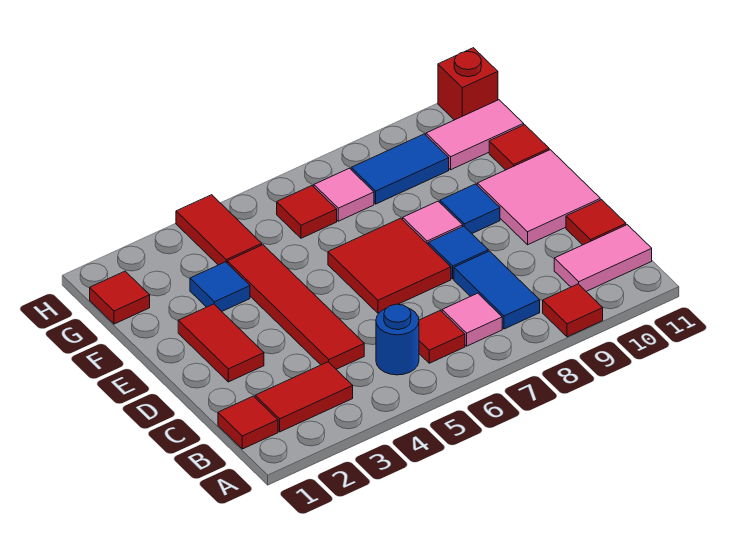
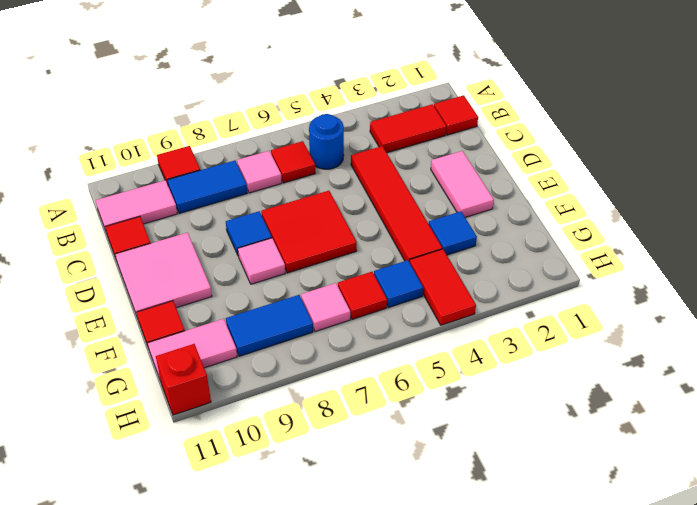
blue tile B8:C8 level 1 -> blue tile B8:B9 level 1
red tile D2:E2 level 1 -> pink tile D2:E2 level 1
blue tile E9 level 1 -> blue tile G5 level 1
red tile G1 level 1 -> none

